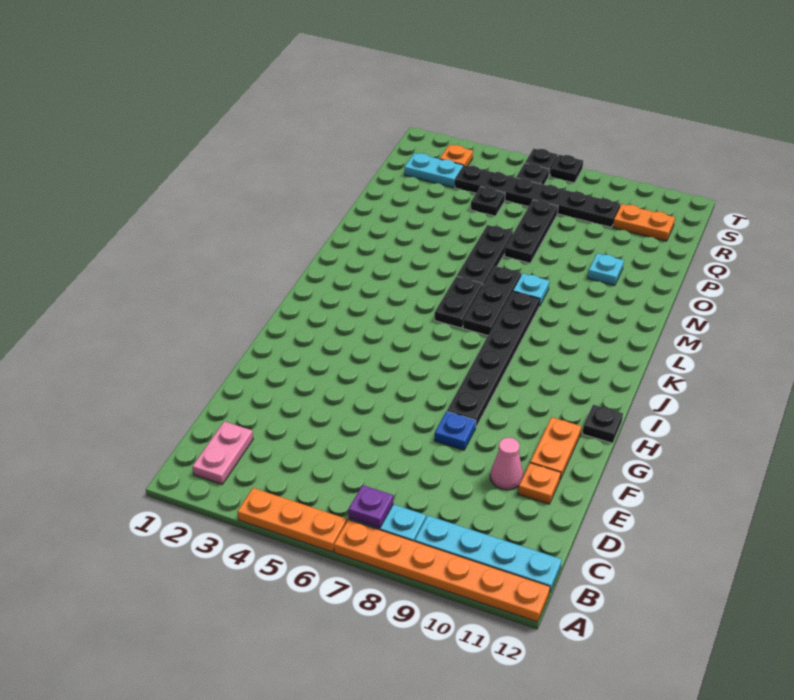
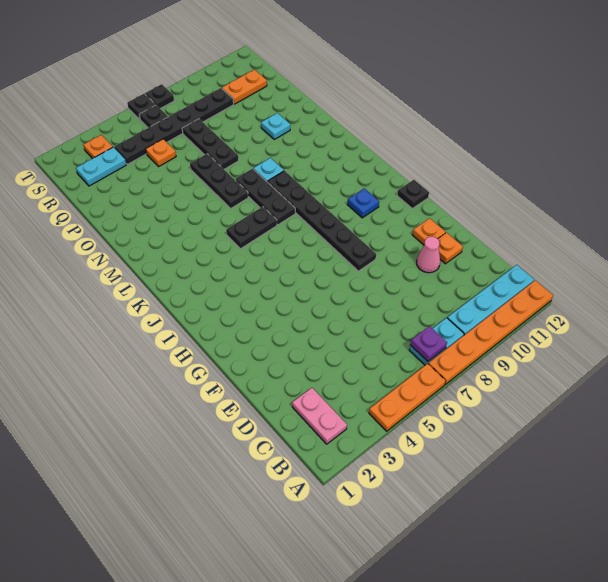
blue plate F8 level 1 -> blue plate I10 level 1
orange plate F11:G11 level 1 -> orange plate F11 level 1
black plate K6:L6 level 1 -> black plate K5:K6 level 1
black plate Q5 level 1 -> orange plate Q5 level 1

